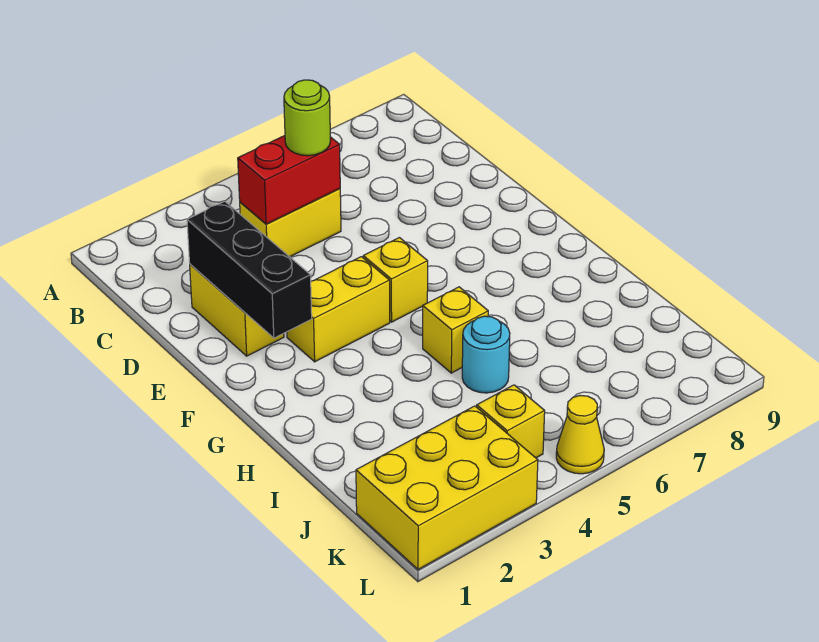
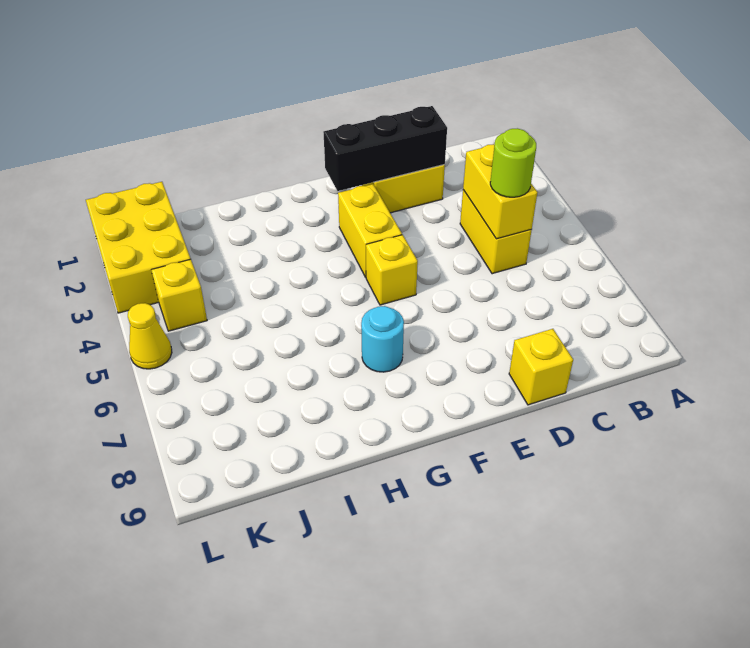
red brick C4:C5 level 2 -> yellow brick C4:C5 level 2
yellow brick H5 level 1 -> yellow brick D9 level 1
cyan round brick I5 level 1 -> cyan round brick G7 level 1

